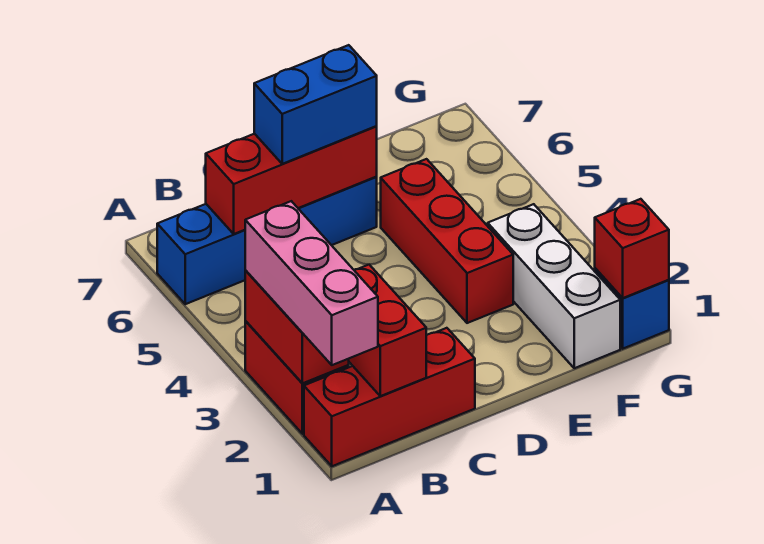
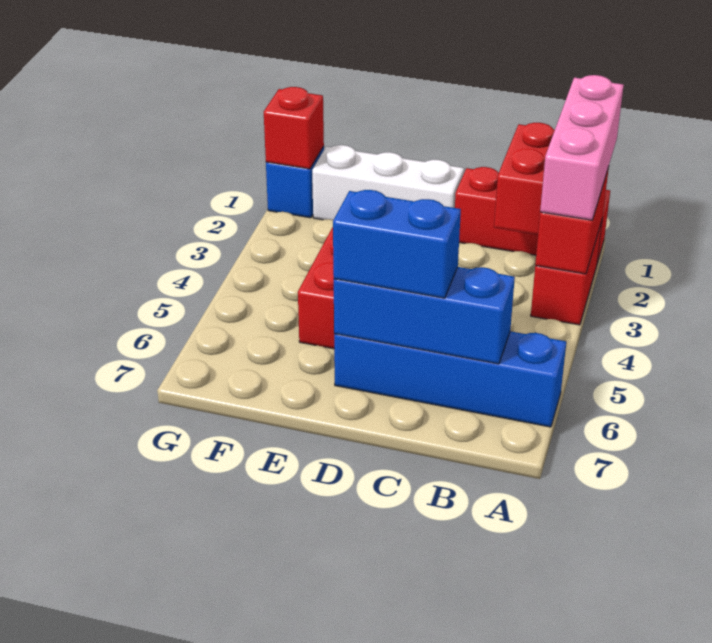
red brick B6:D6 level 2 -> blue brick B6:D6 level 2
white brick F1:F3 level 1 -> white brick D1:F1 level 1

